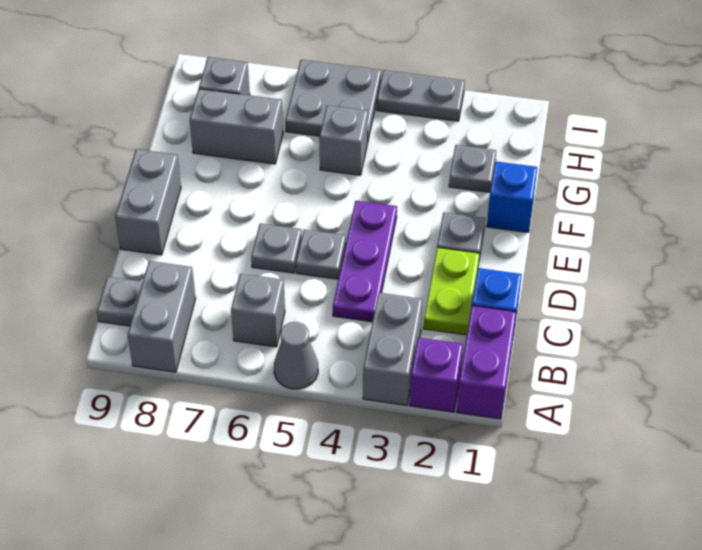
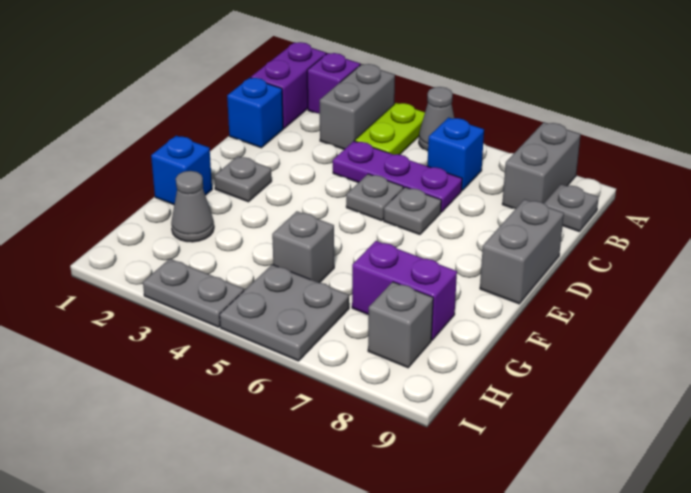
grey brick B6 level 1 -> blue brick B6 level 1
lime plate C2:D2 level 1 -> lime plate A4:B4 level 1
purple plate C4:E4 level 1 -> purple plate C4:C6 level 1
grey plate G2 level 1 -> grey cone G2 level 1
grey brick G7:G8 level 1 -> purple brick G7:G8 level 1

